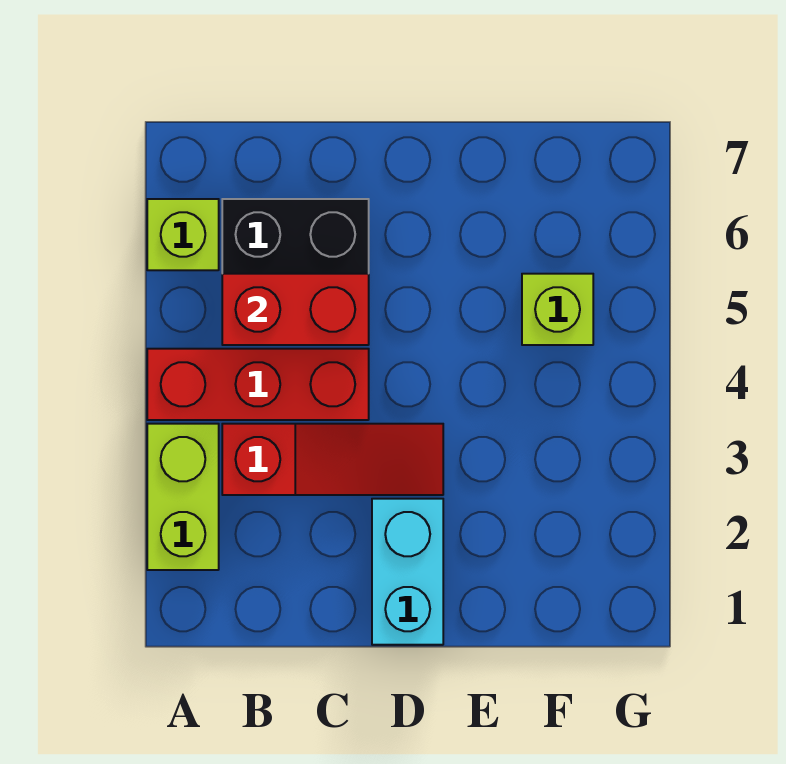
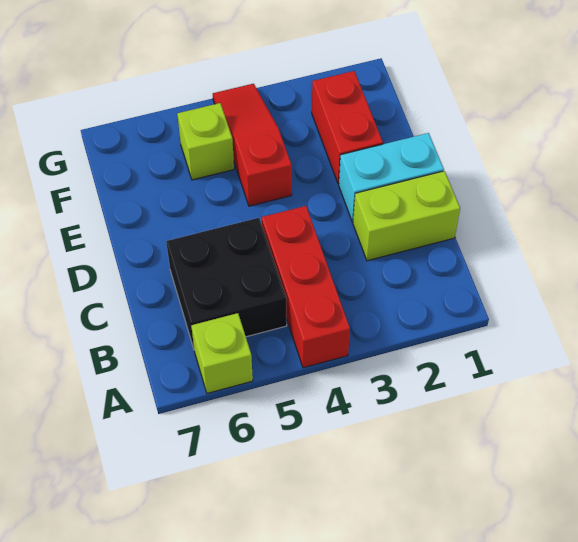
lime brick A2:A3 level 1 -> lime brick C1:C2 level 1
red slope B3:D3 level 1 top B -> red slope E4:G4 level 1 top E
red brick B5:C5 level 2 -> red brick E2:F2 level 1

